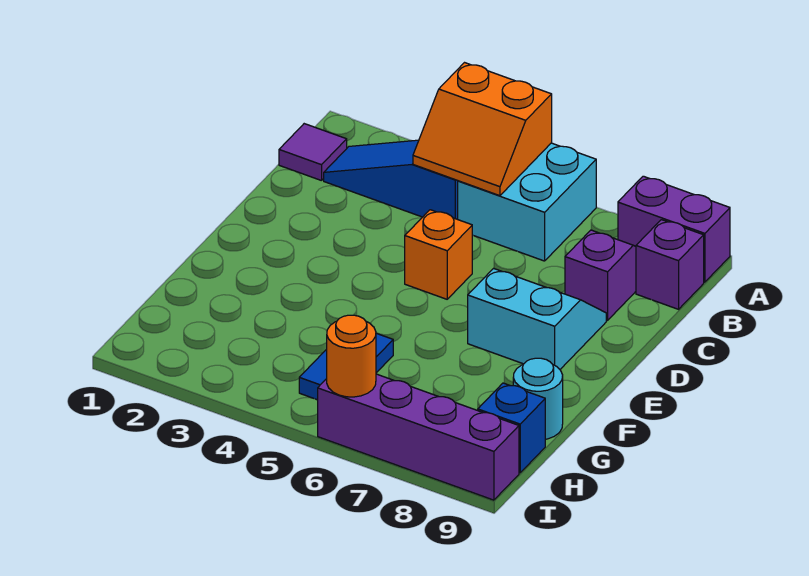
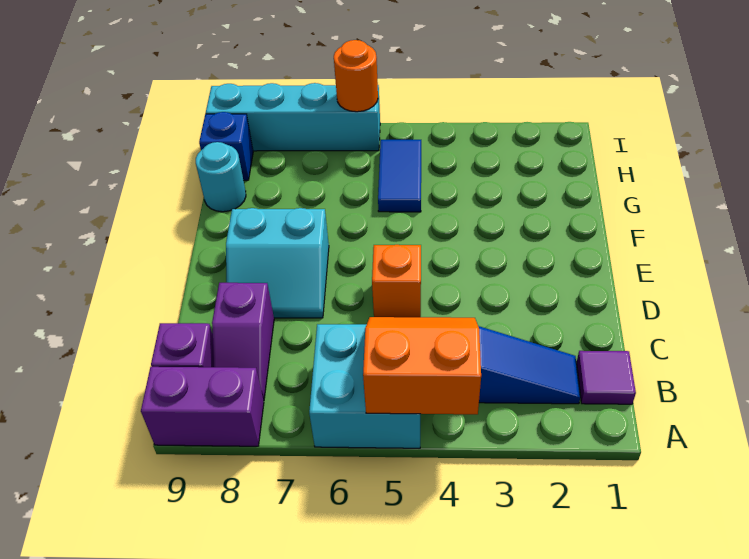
purple brick I6:I9 level 1 -> cyan brick I6:I9 level 1

